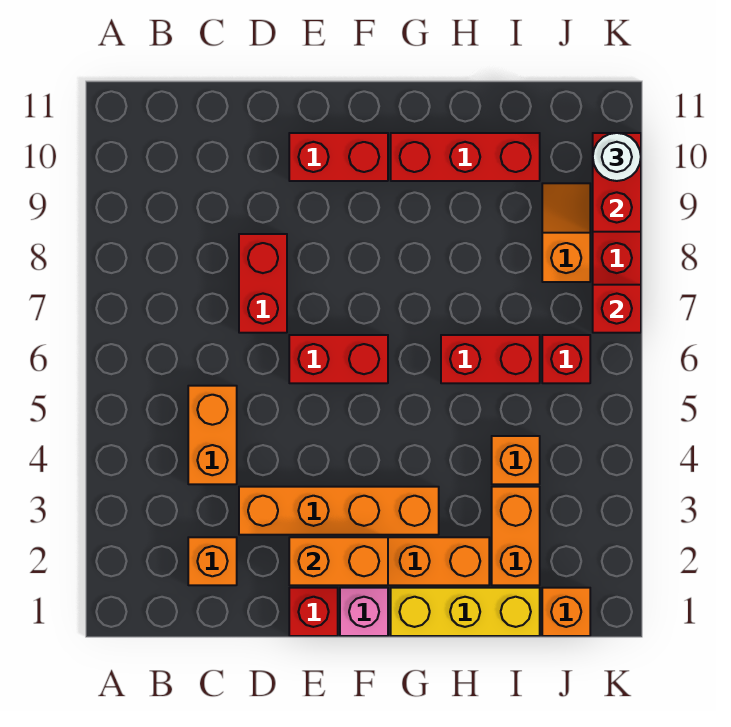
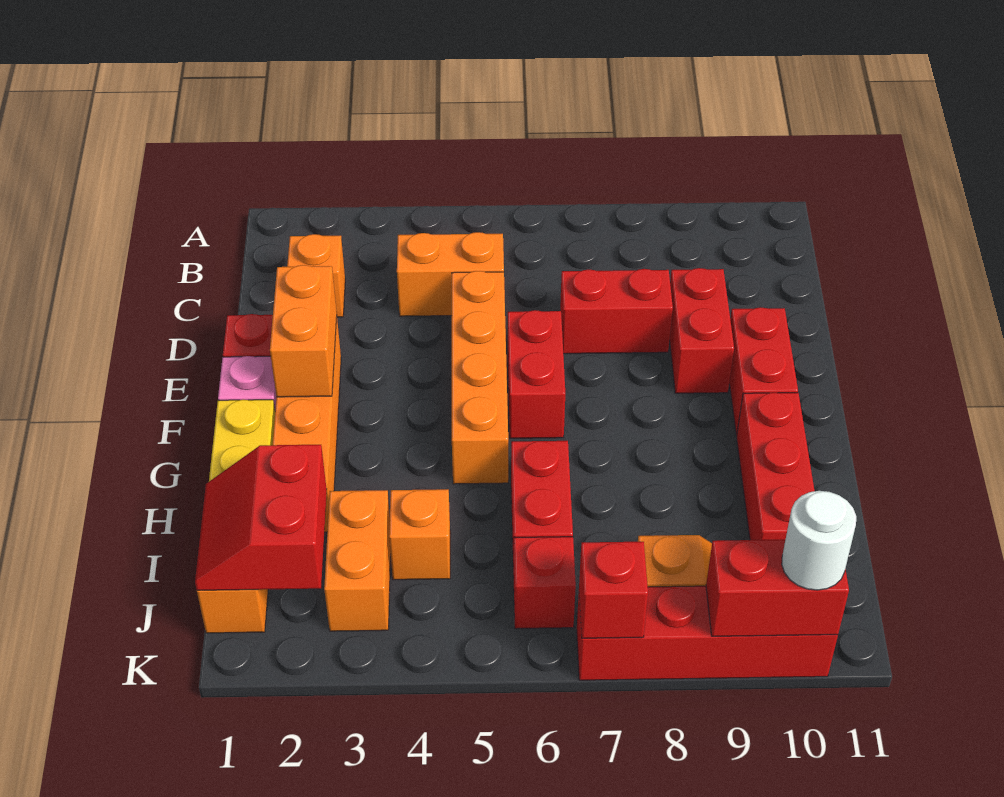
orange brick D3:G3 level 1 -> orange brick D5:G5 level 1
none -> red brick D9:E9 level 1
none -> red slope I1:J2 level 2 top 2
orange brick I2:I3 level 1 -> orange brick I3:J3 level 1

